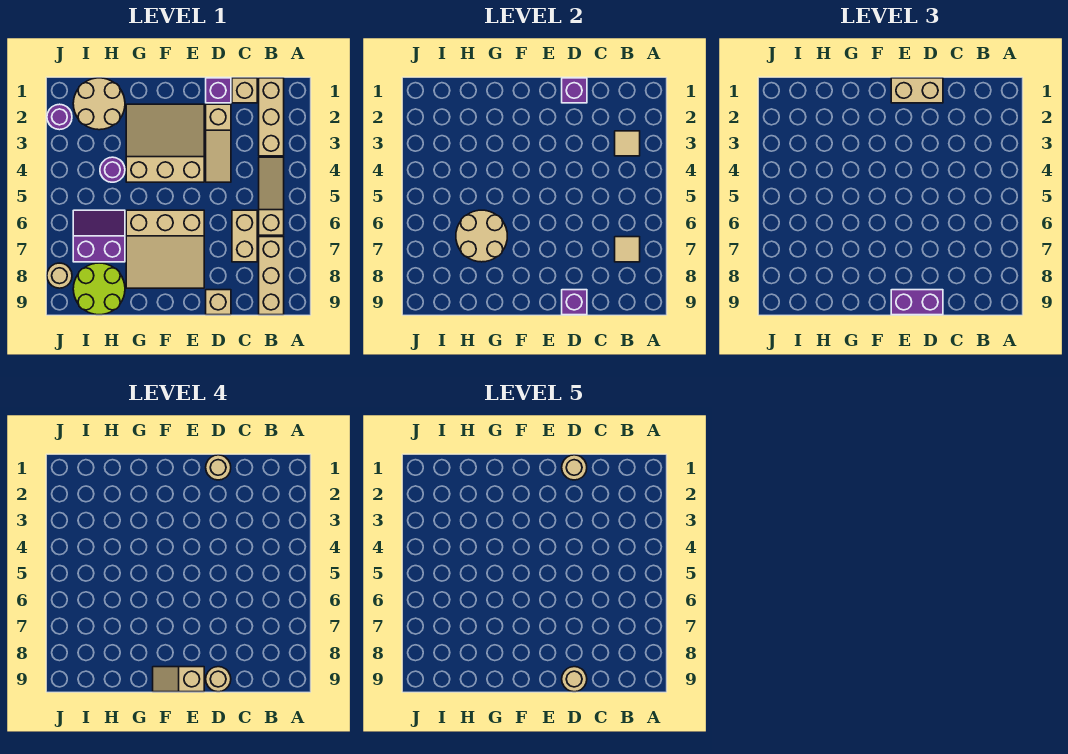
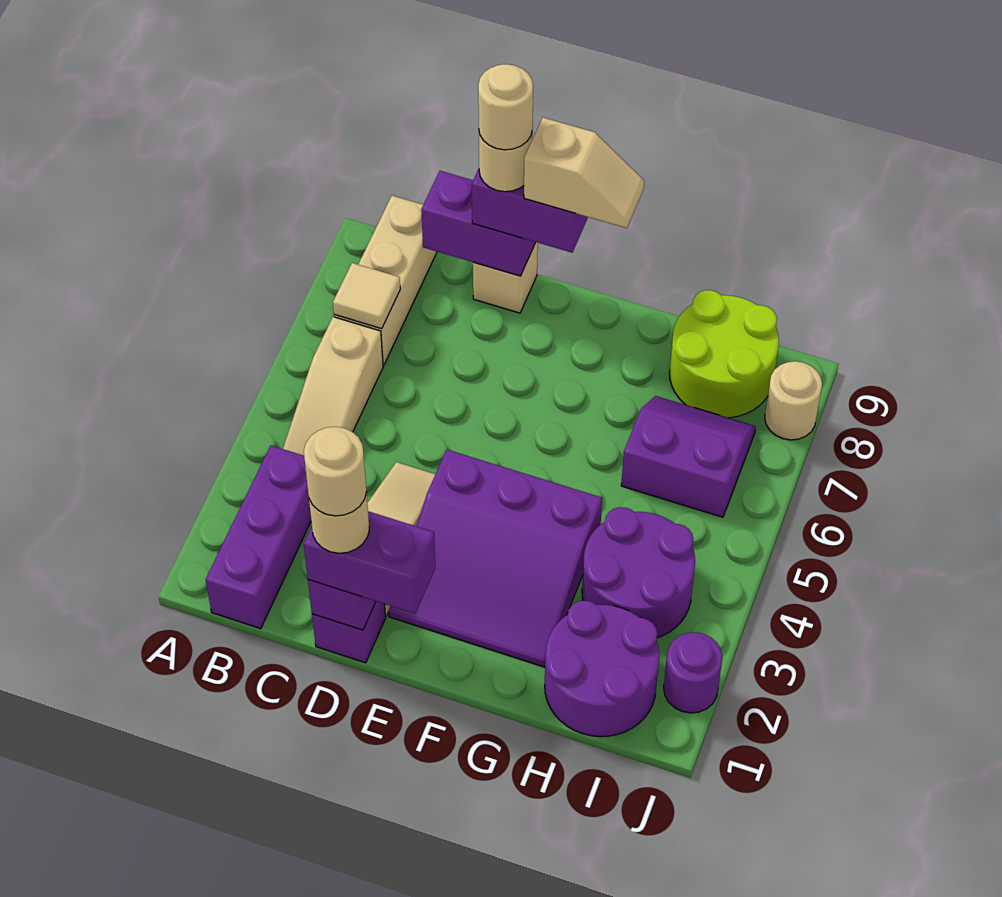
tan brick B1:B3 level 1 -> purple brick B1:B3 level 1
tan tile B3 level 2 -> none
tan brick C1 level 1 -> none
tan brick C6:C7 level 1 -> none
tan brick D1:E1 level 3 -> purple brick D1:E1 level 3
purple brick D9 level 2 -> purple brick C9:D9 level 2
tan slope E2:G4 level 1 top 4 -> purple slope E2:G4 level 1 top 4
tan slope E6:G8 level 1 top 6 -> none
tan round brick G6:H7 level 2 -> none
tan round brick H1:I2 level 1 -> purple round brick H1:I2 level 1
purple round brick H4 level 1 -> purple round brick H3:I4 level 1
purple slope H6:I7 level 1 top 7 -> purple slope H6:I7 level 1 top 6

